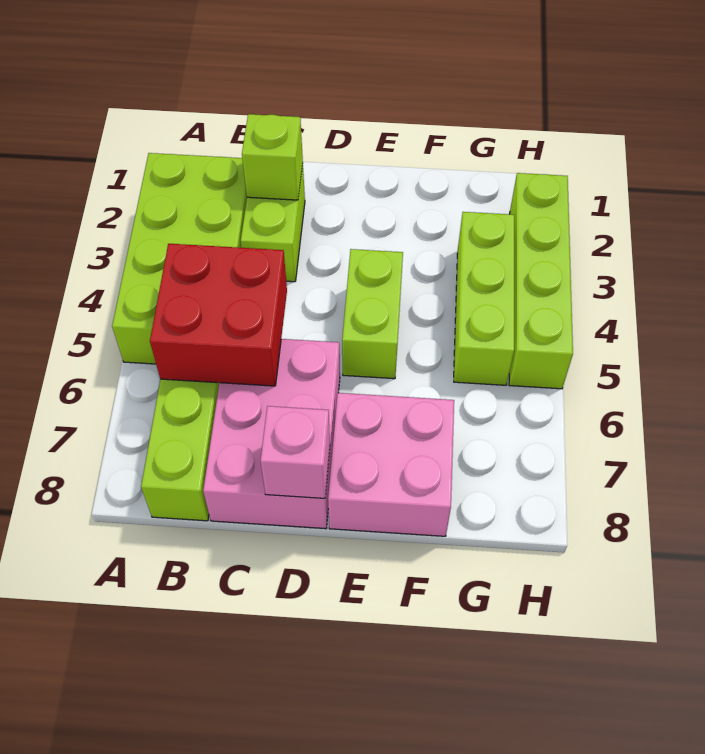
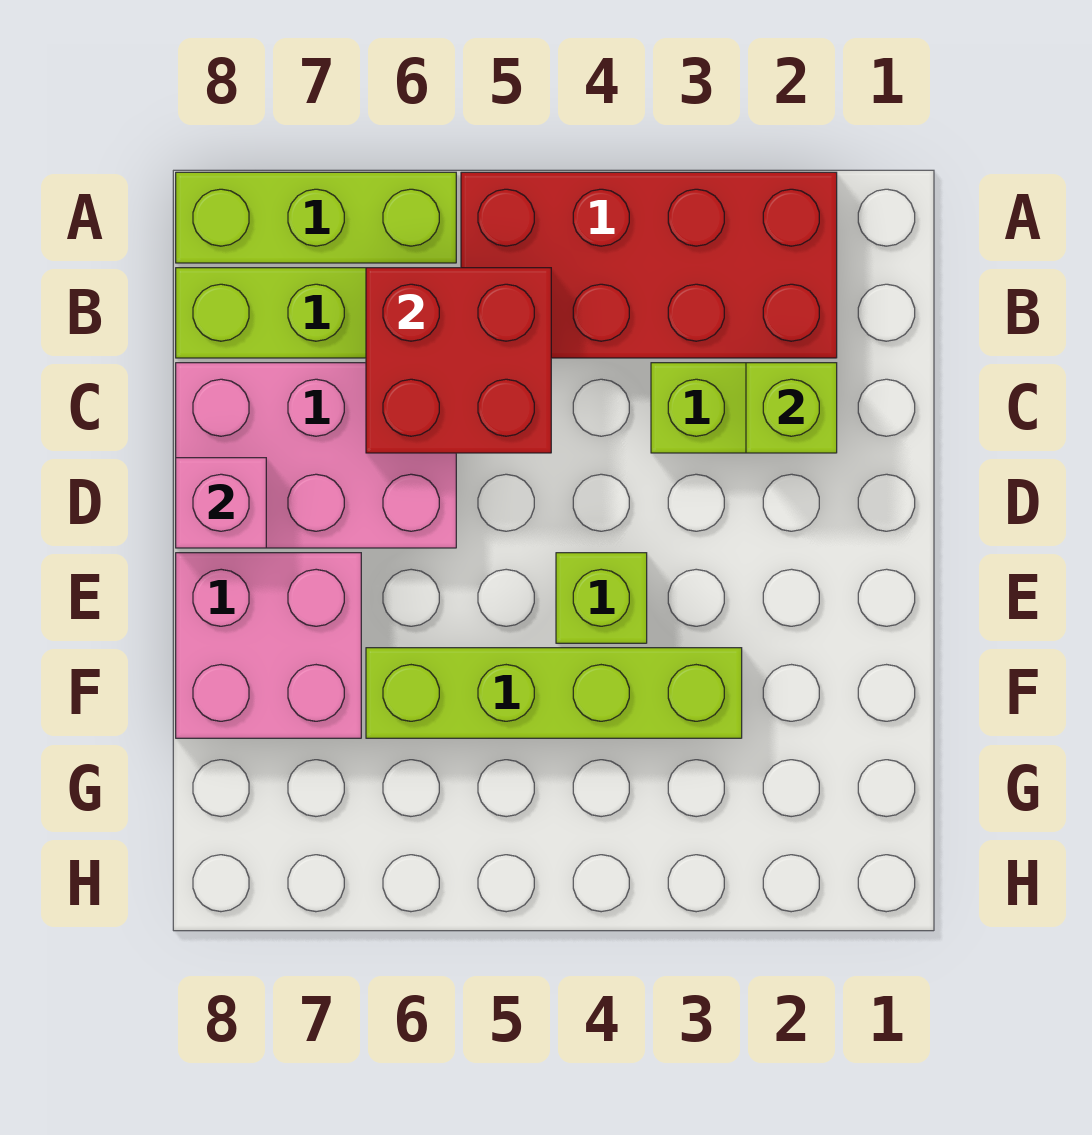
lime brick A2:B5 level 1 -> red brick A2:B5 level 1
lime brick E4:E5 level 1 -> lime brick E4 level 1
lime brick G3:G5 level 1 -> lime brick A6:A8 level 1
lime brick H2:H5 level 1 -> lime brick F3:F6 level 1

